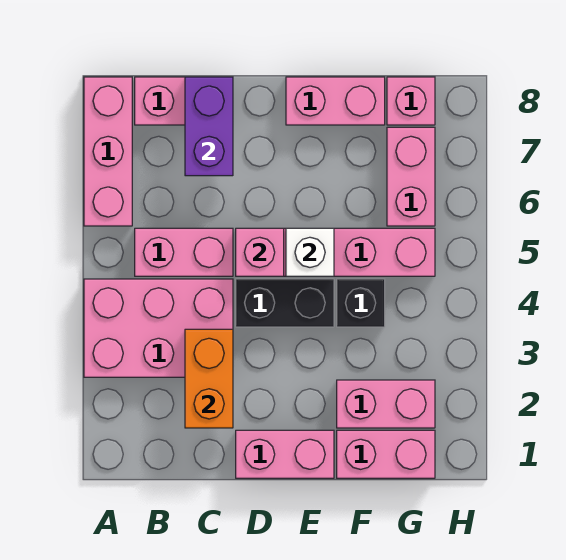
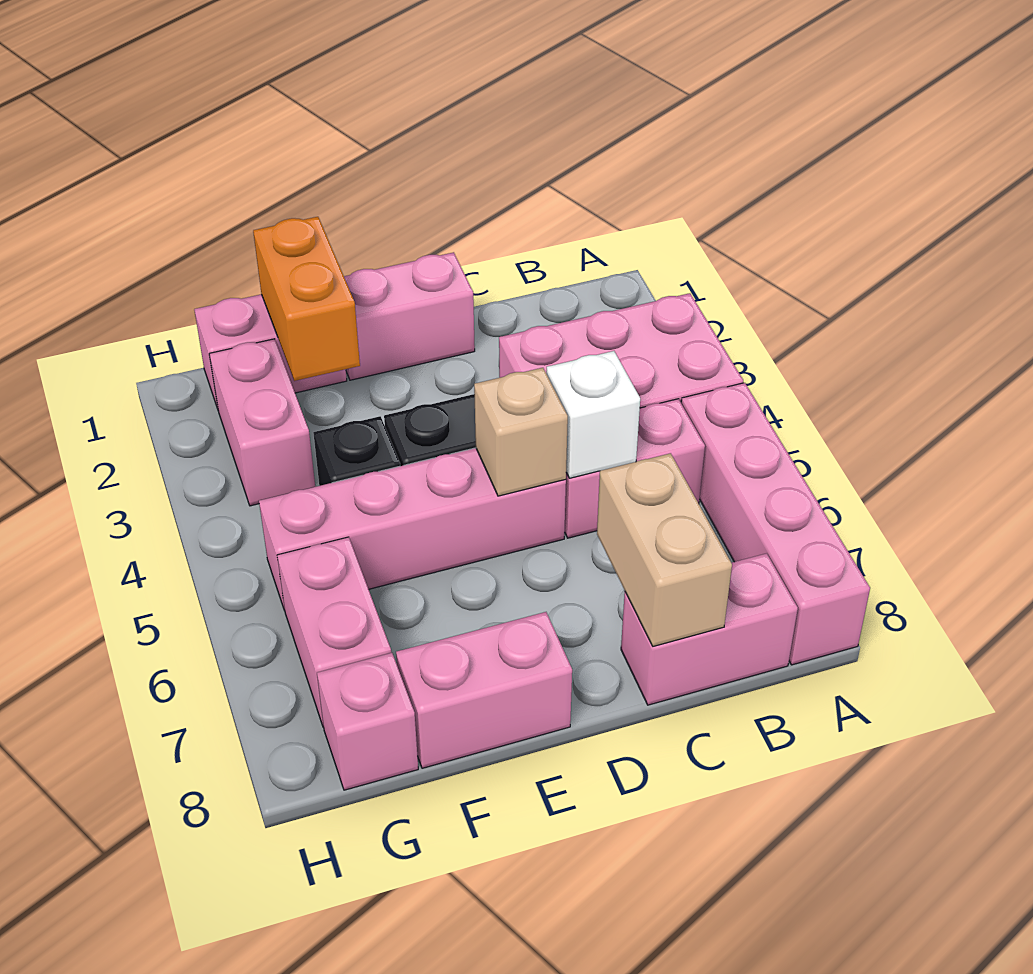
pink brick A6:A8 level 1 -> pink brick A5:A8 level 1
orange brick C2:C3 level 2 -> orange brick F1:F2 level 2
purple brick C7:C8 level 2 -> tan brick C7:C8 level 2
pink brick D5 level 2 -> tan brick D5 level 2
white brick E5 level 2 -> white brick C5 level 2
pink brick F2:G2 level 1 -> pink brick G2:G3 level 1

